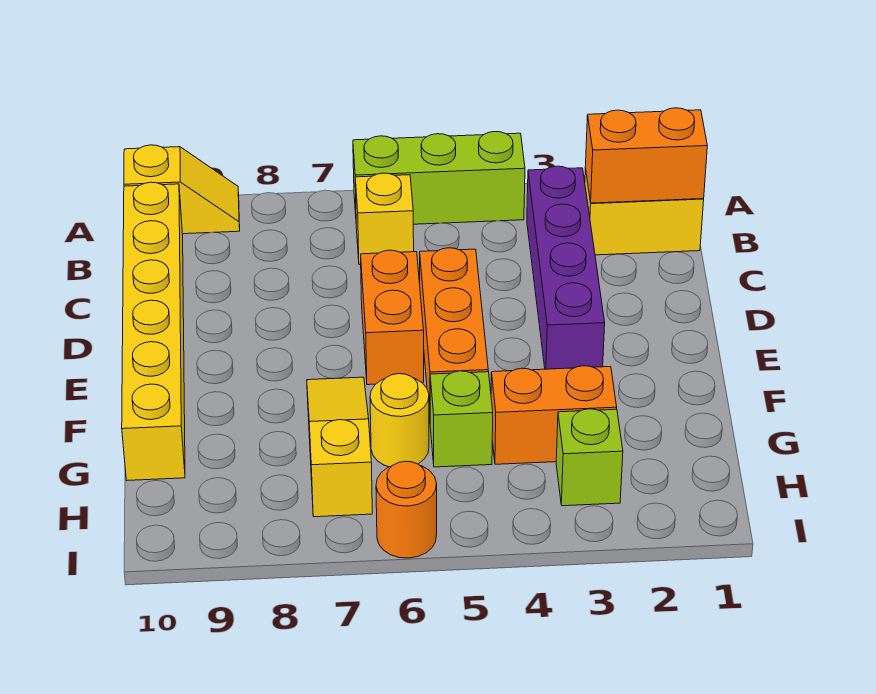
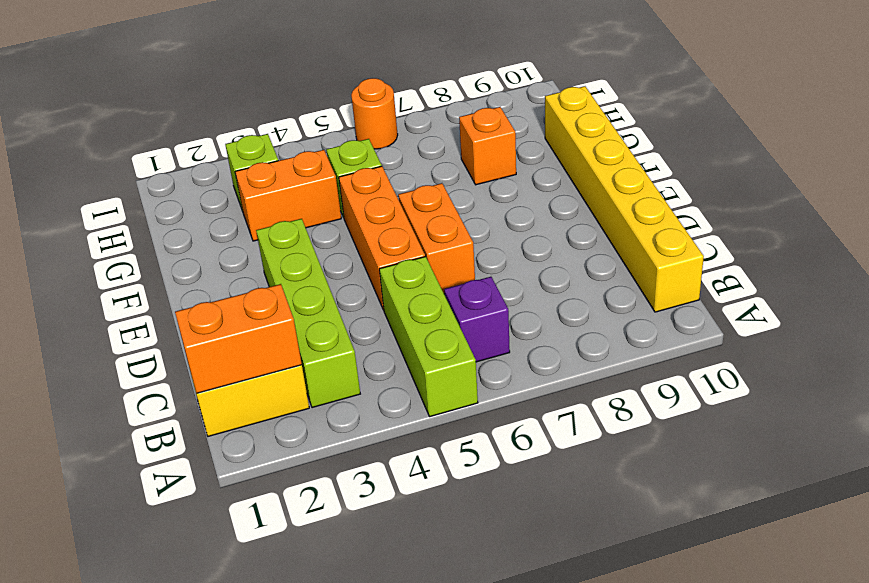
lime brick A4:A6 level 1 -> lime brick A5:C5 level 1
yellow slope A9:A10 level 1 top 10 -> none
purple brick B3:E3 level 1 -> lime brick B3:E3 level 1
yellow brick B6 level 1 -> purple brick B6 level 1
yellow slope F7:H7 level 1 top H -> none
yellow round brick G6 level 1 -> none
none -> orange brick G8 level 1

